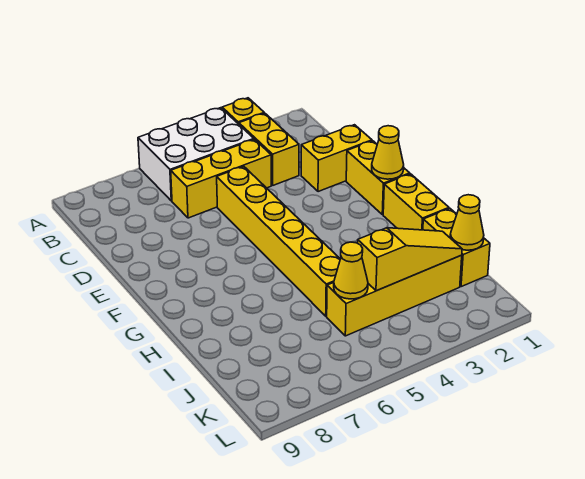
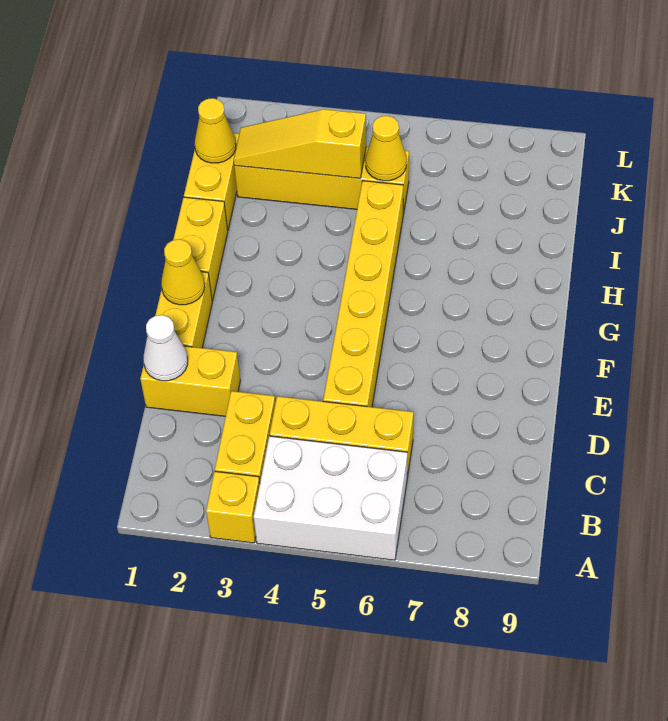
none -> white cone D1 level 2

